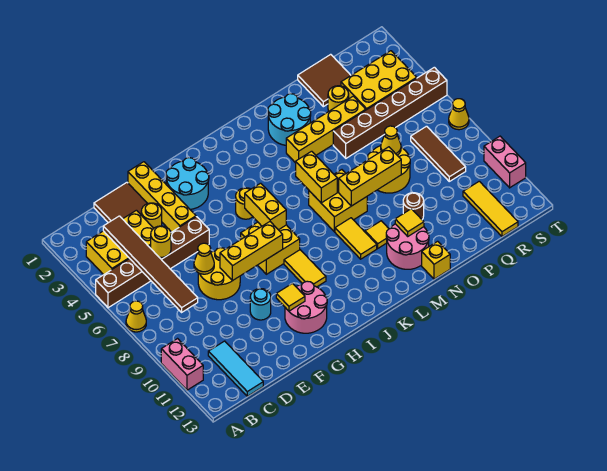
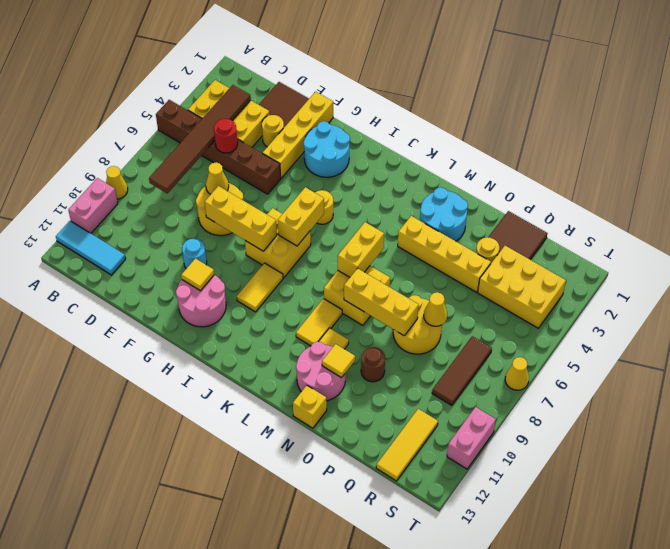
yellow cone A7 level 1 -> yellow cone A9 level 1
cyan tile C11:C13 level 1 -> cyan tile A12:C12 level 1
yellow round brick D5 level 2 -> red round brick D5 level 2
brown brick O5:T5 level 1 -> none

